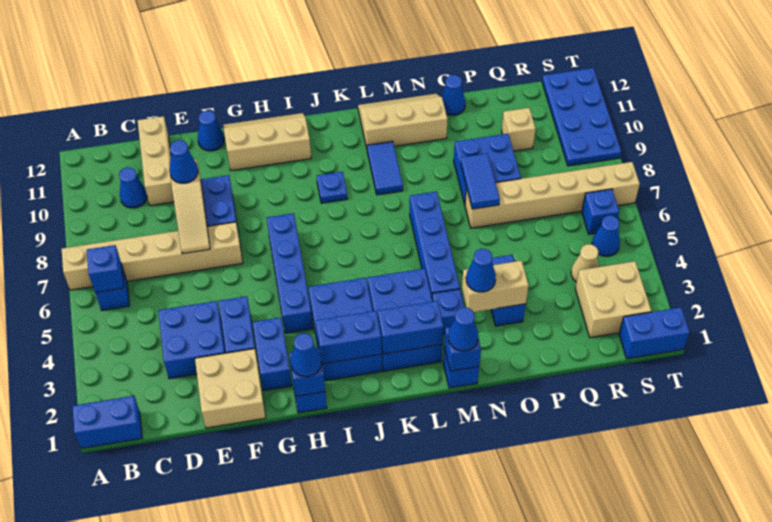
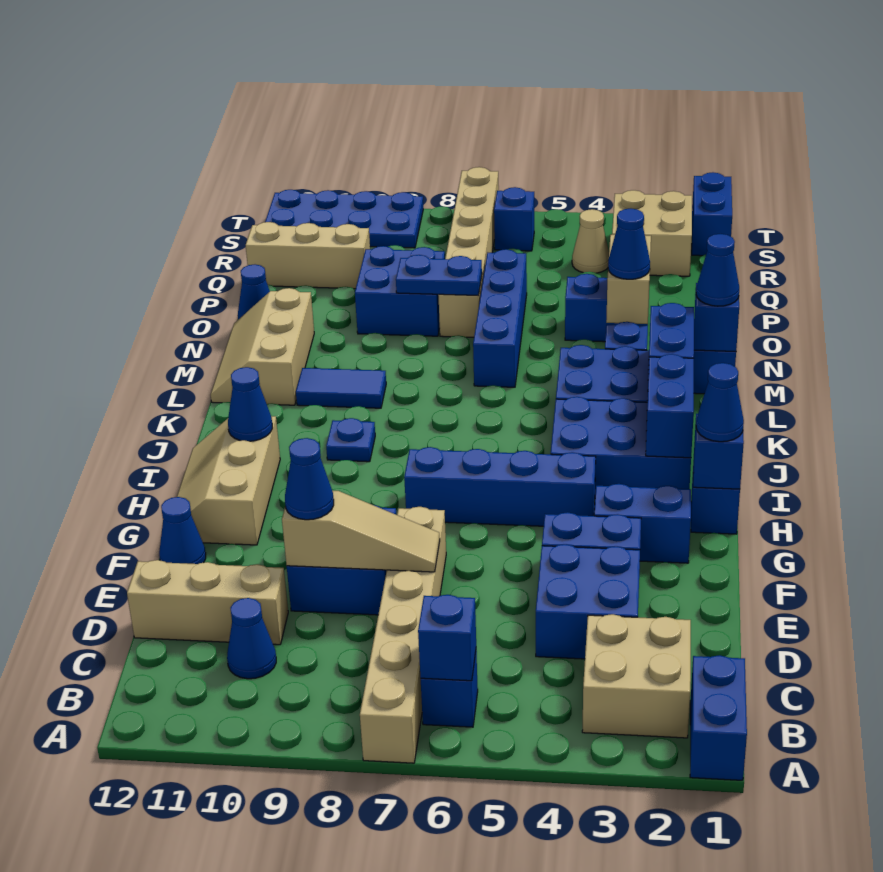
tan brick E1:F2 level 1 -> tan brick B2:C3 level 1
blue brick M4:M7 level 1 -> blue brick M6:P6 level 1
blue tile O7:O8 level 2 -> blue plate O7:O8 level 2
tan brick Q10 level 1 -> tan brick Q10:Q12 level 1
blue cone S5 level 1 -> blue cone I11 level 2

